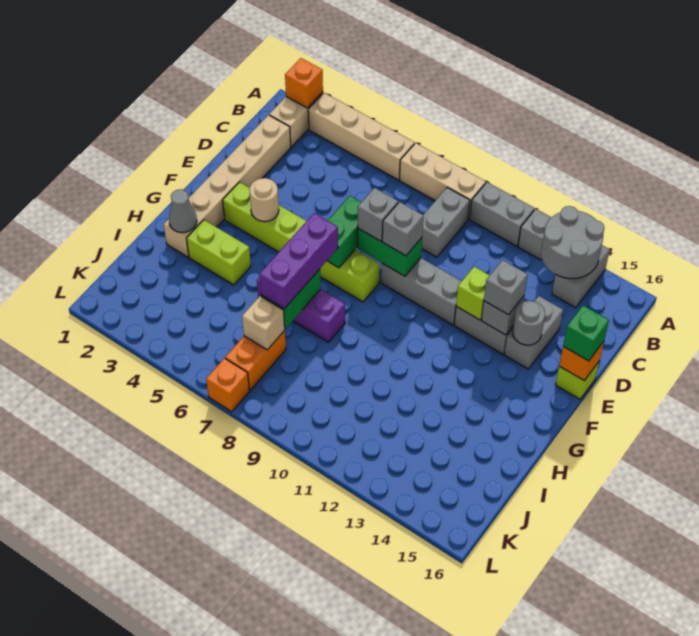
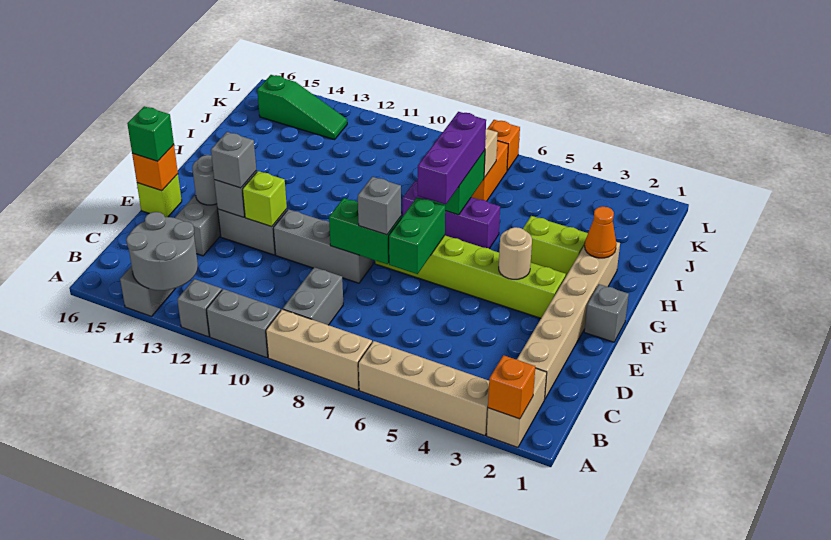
grey brick E9 level 3 -> grey brick F1 level 1
grey cone H2 level 2 -> orange cone H2 level 2
none -> green slope K13:K15 level 1 top 15

